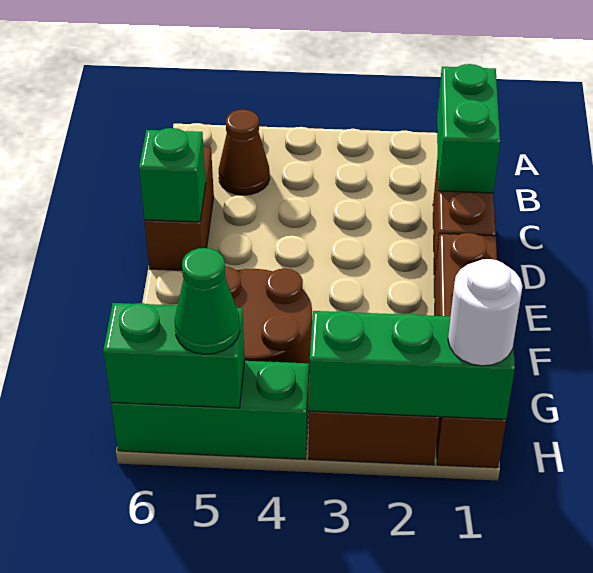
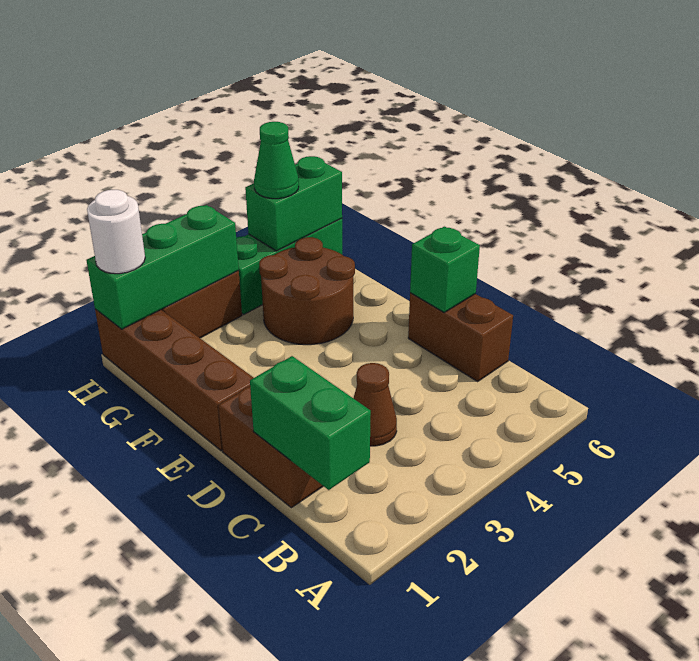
brown cone B5 level 1 -> brown cone C3 level 1

